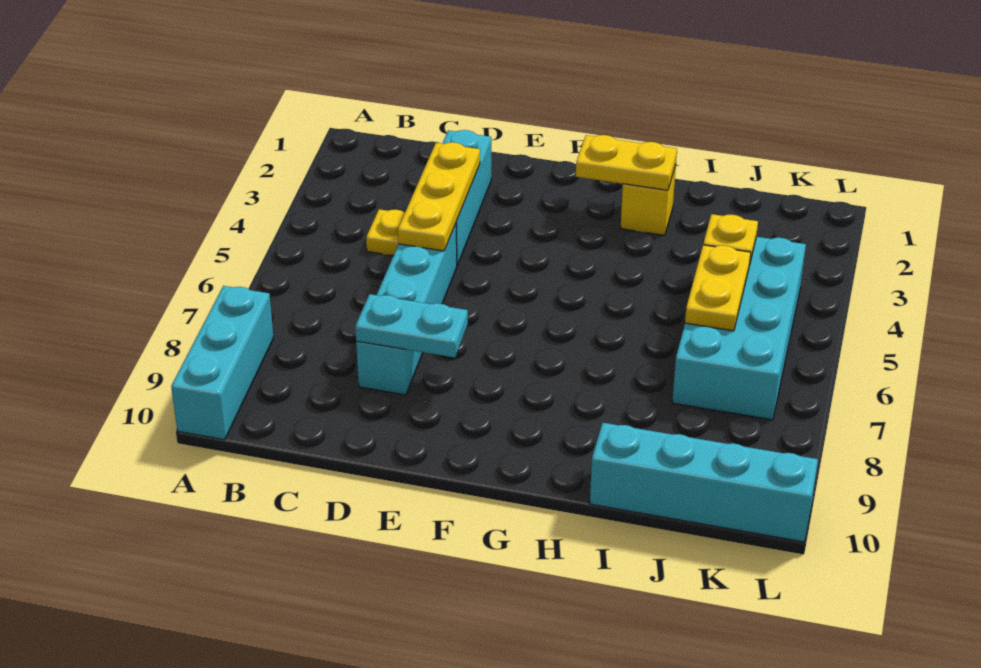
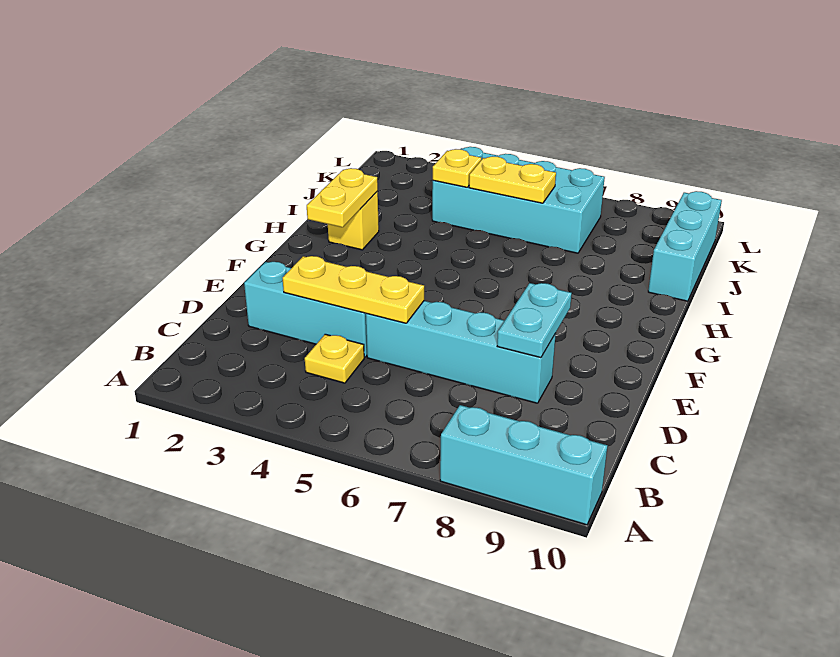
cyan brick I10:L10 level 1 -> cyan brick I10:K10 level 1

